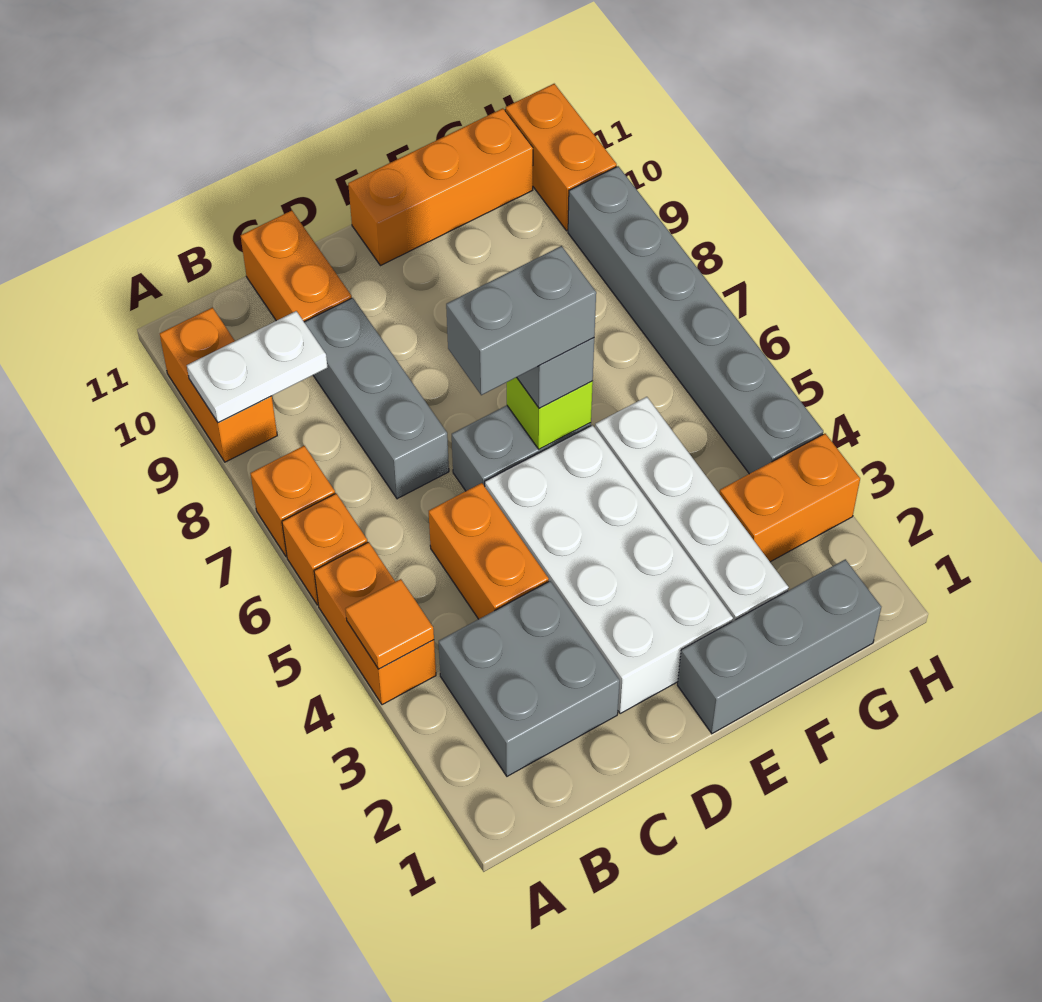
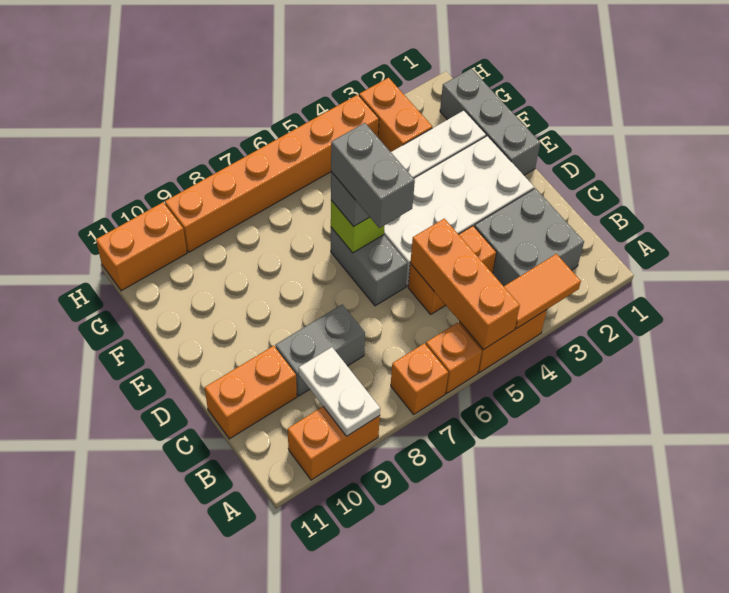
orange tile A4 level 2 -> orange tile A3:A4 level 2
grey brick C7:C9 level 1 -> grey brick C8:C9 level 1
orange brick E11:G11 level 1 -> orange brick A5:C5 level 2
grey brick H4:H9 level 1 -> orange brick H4:H9 level 1

